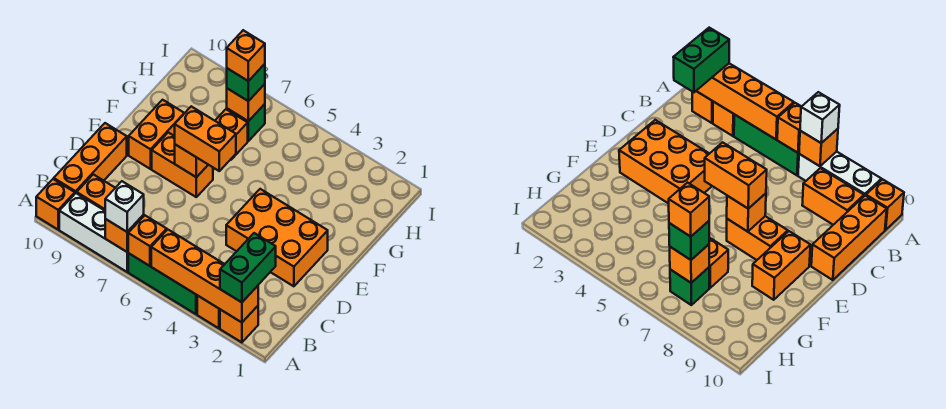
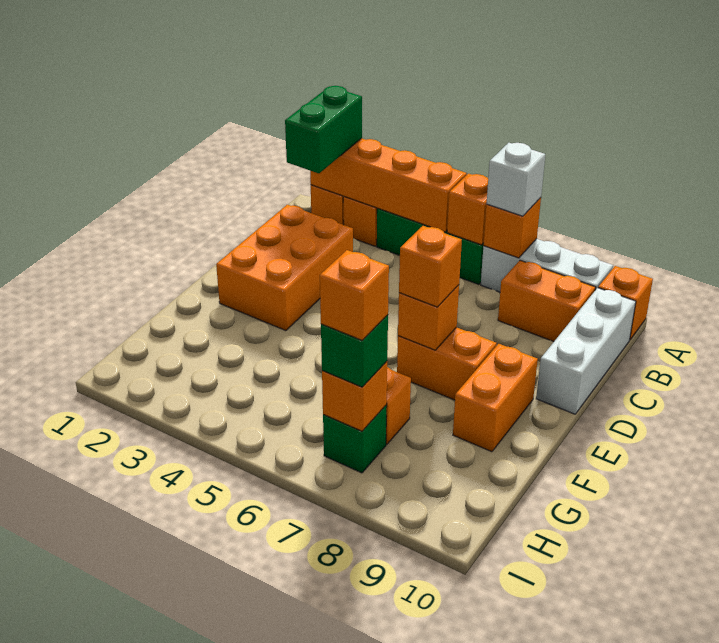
orange brick B10:D10 level 1 -> white brick B10:D10 level 1
orange brick D2:E4 level 1 -> orange brick C2:E3 level 1
orange brick E6:E7 level 3 -> orange brick E7 level 3

